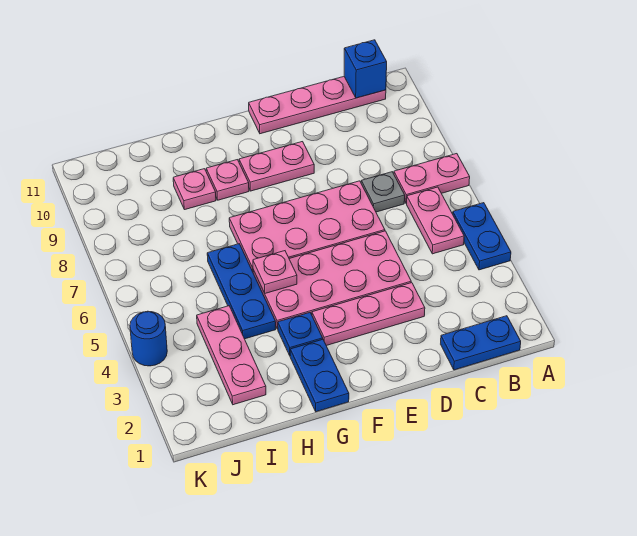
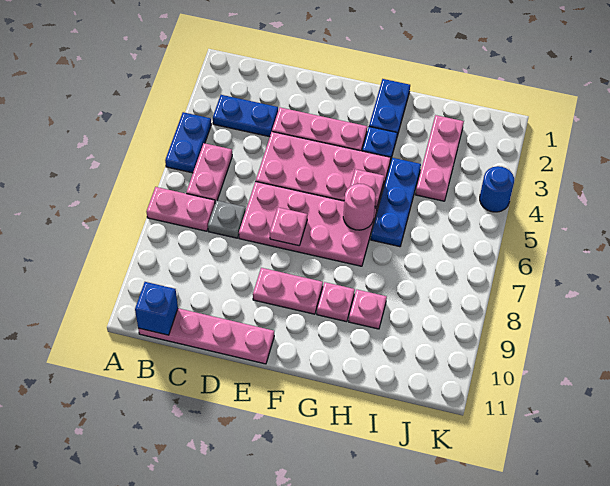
blue plate B1:C1 level 1 -> blue plate B3:C3 level 1
none -> pink plate E7 level 2
none -> pink round brick G6 level 2

